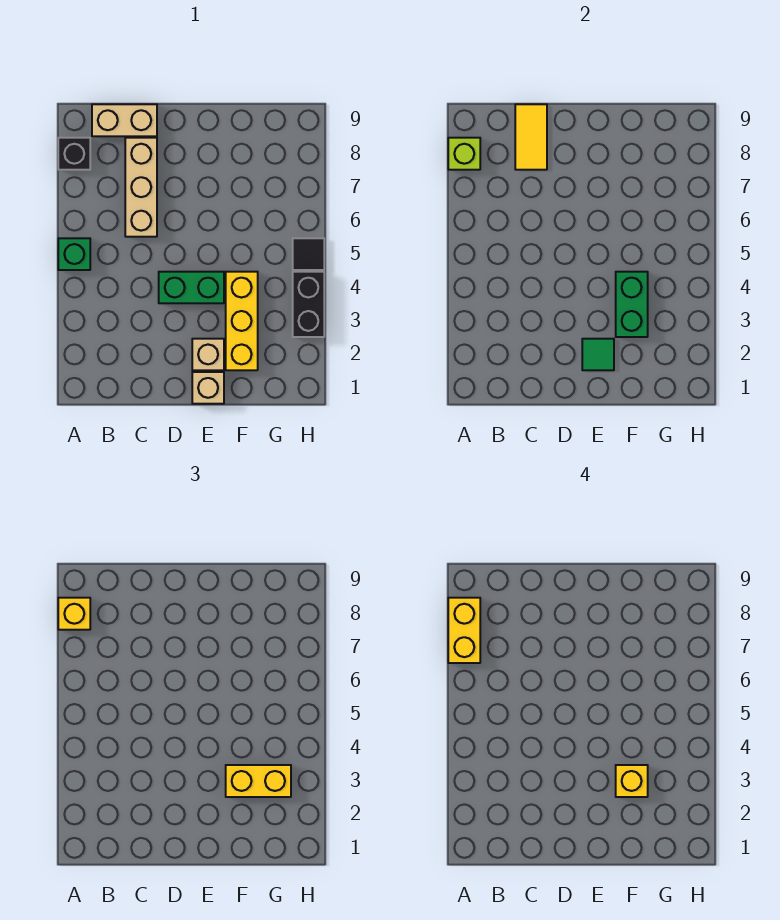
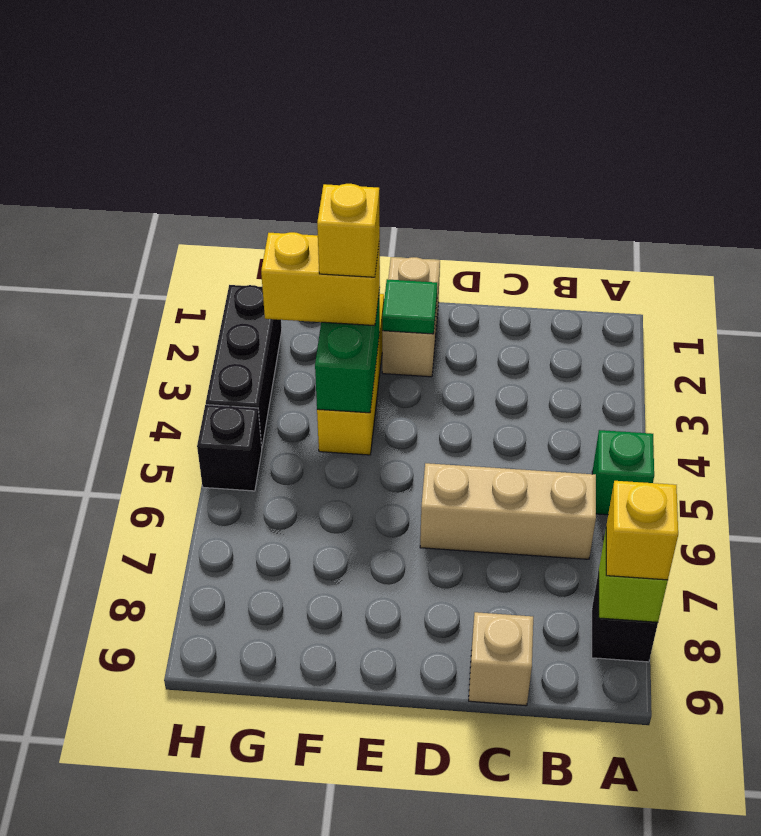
yellow brick A7:A8 level 4 -> none
tan brick B9:C9 level 1 -> tan brick C9 level 1
tan brick C6:C8 level 1 -> tan brick B6:D6 level 1
yellow tile C8:C9 level 2 -> none
green brick D4:E4 level 1 -> none
black brick H3:H4 level 1 -> black brick H2:H4 level 1
black tile H5 level 1 -> black brick H5 level 1

